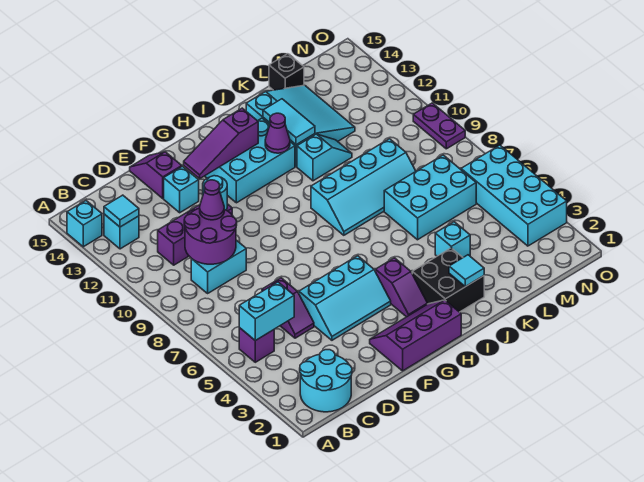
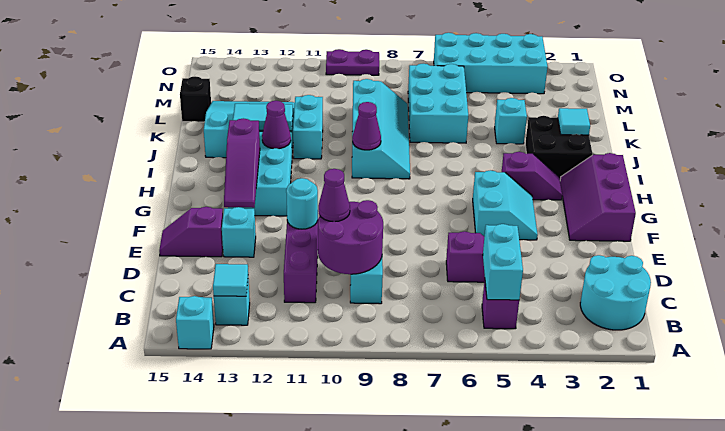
cyan slope E4:G5 level 1 top 5 -> cyan slope F4:G5 level 1 top 5
none -> purple cone I9 level 2
cyan slope J11:K11 level 1 top J -> cyan brick J11:K11 level 1

